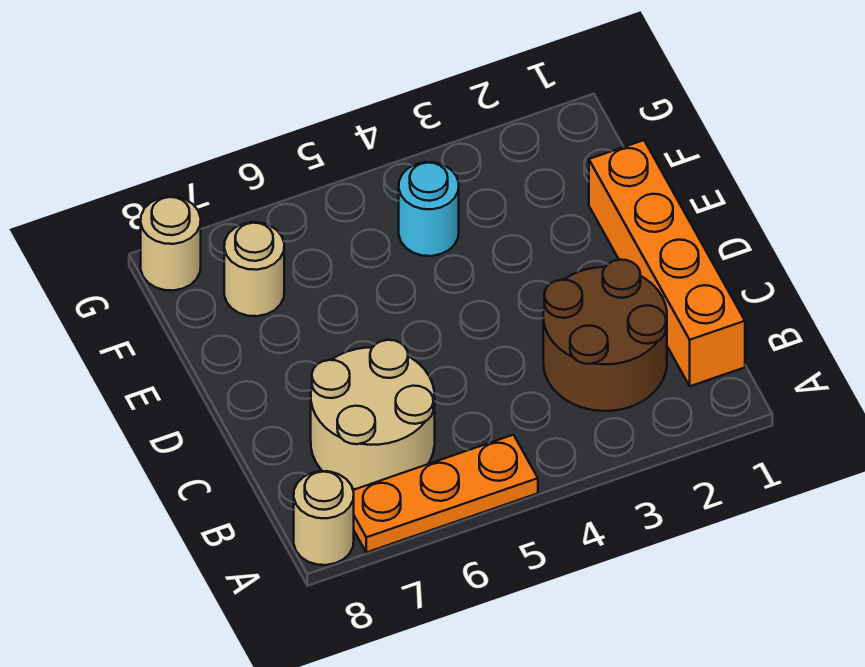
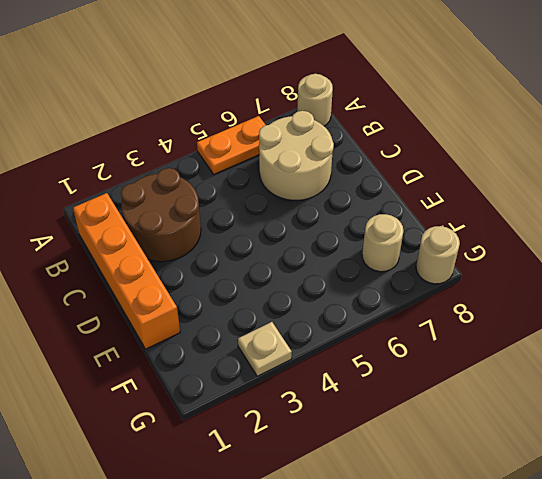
orange plate A5:A7 level 1 -> orange plate A5:A6 level 1
cyan round brick F4 level 1 -> none
none -> tan plate G3 level 1

